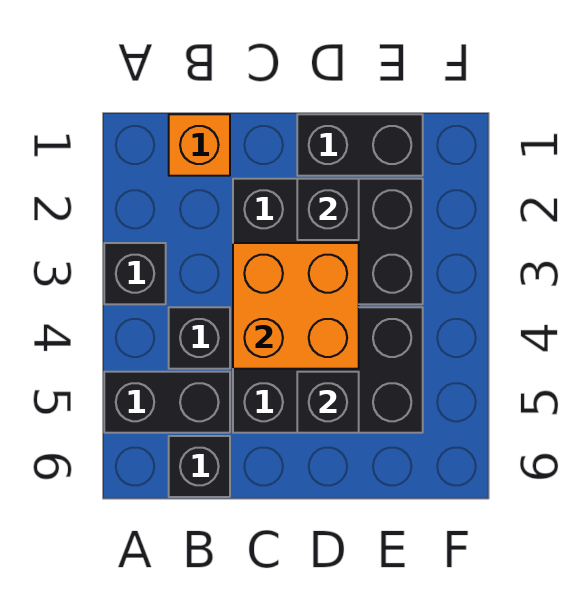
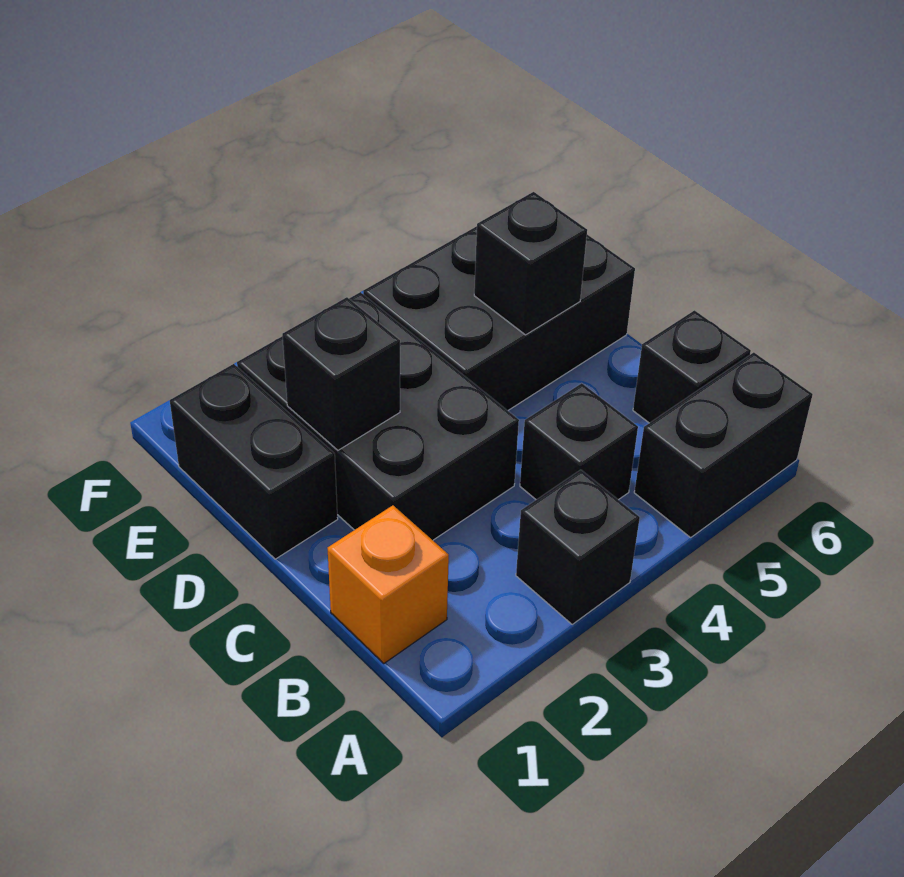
black brick A5:B5 level 1 -> black brick A5:A6 level 1
orange brick C3:D4 level 2 -> none
black brick C4:E5 level 1 -> black brick D4:E6 level 1

